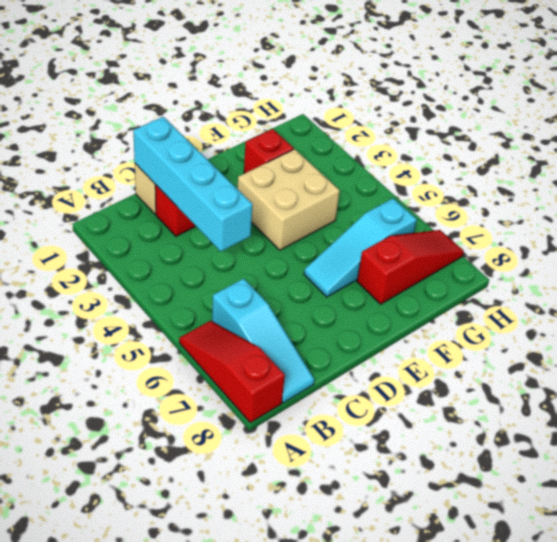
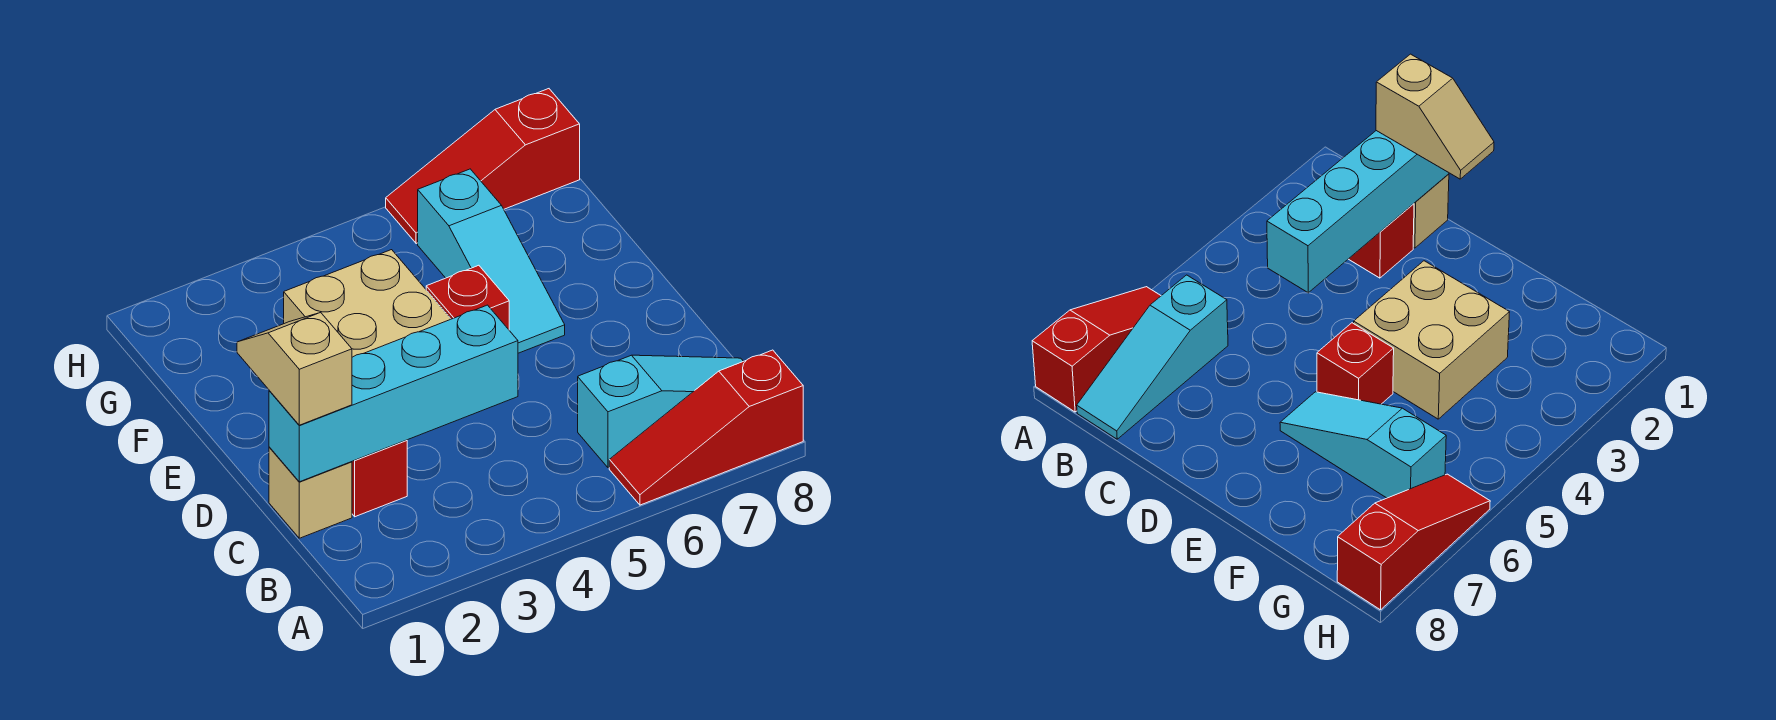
none -> tan slope C1:D1 level 3 top C
red brick F2 level 1 -> red brick E5 level 1
red slope F7:H7 level 1 top F -> red slope H6:H8 level 1 top 8

